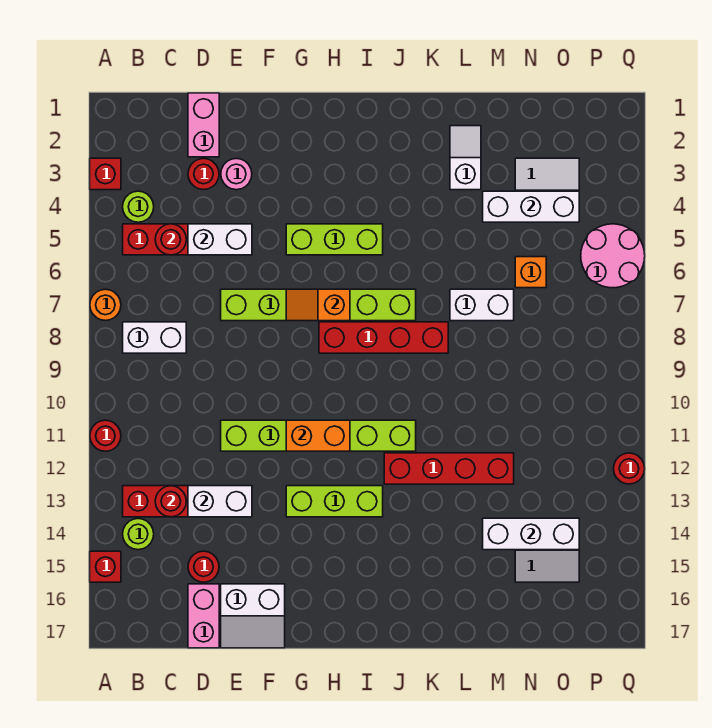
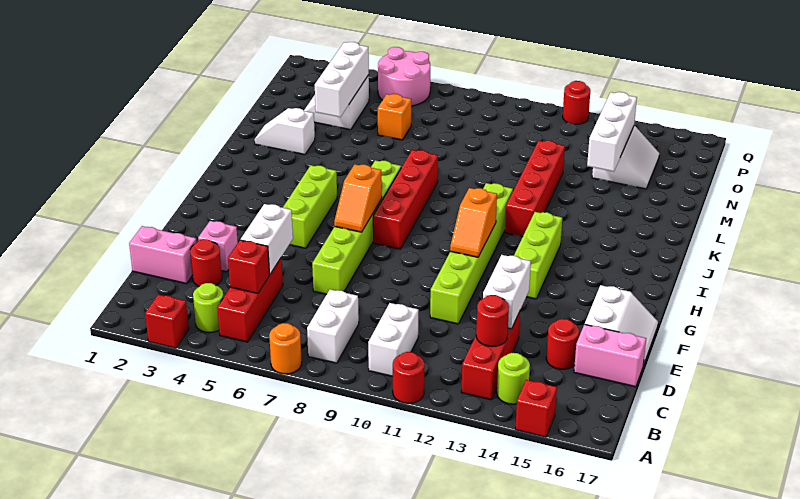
red round brick C5 level 2 -> red brick C5 level 2
pink round brick E3 level 1 -> pink brick E3 level 1
orange brick G11:H11 level 2 -> orange slope G11:H11 level 2 top H
white brick L7:M7 level 1 -> white brick B10:C10 level 1

